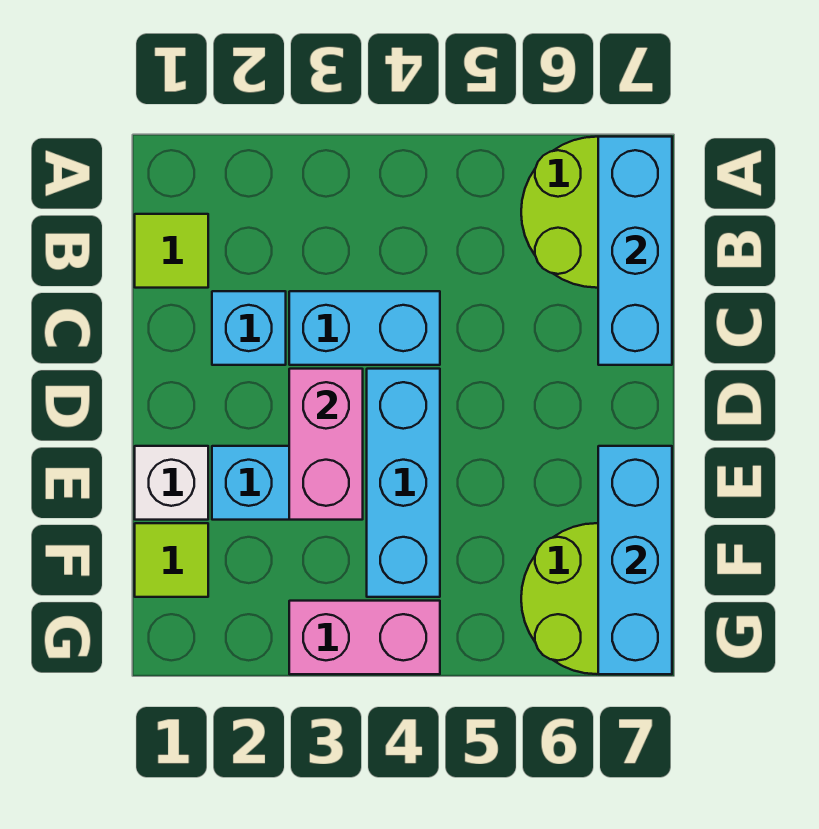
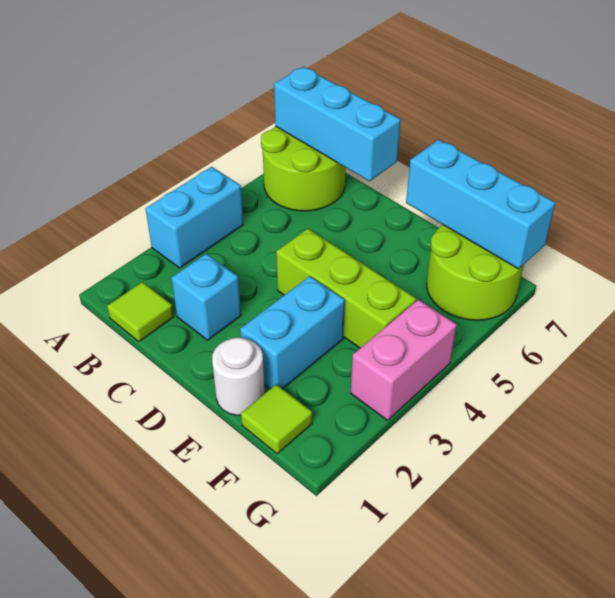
cyan brick C3:C4 level 1 -> cyan brick A3:A4 level 1
pink brick D3:E3 level 2 -> none
cyan brick D4:F4 level 1 -> lime brick D4:F4 level 1
white brick E1 level 1 -> white round brick E1 level 1

